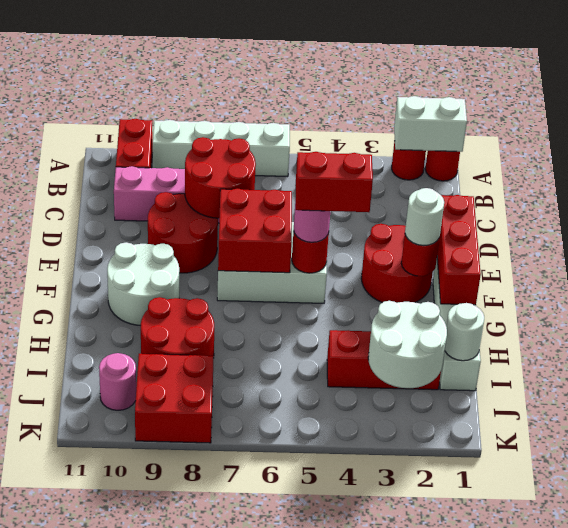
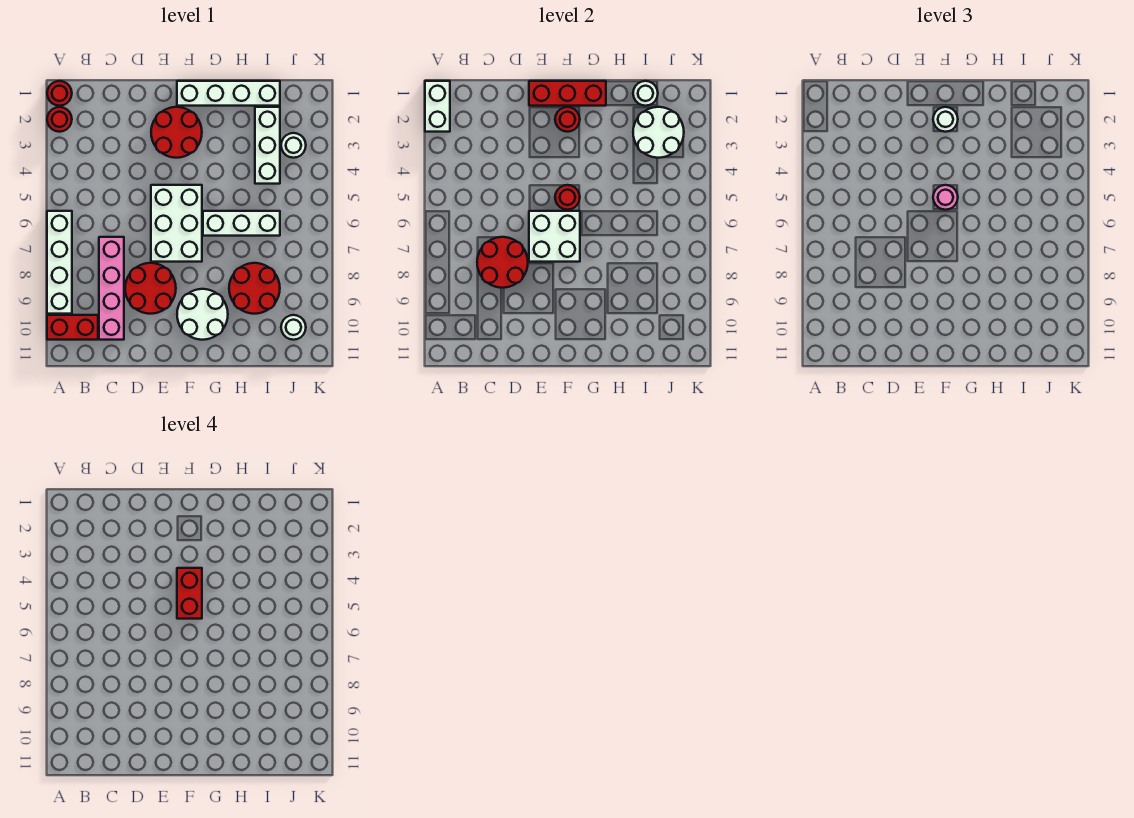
red brick E6:F7 level 2 -> white brick E6:F7 level 2
none -> white brick G6:I6 level 1
red brick I2:I4 level 1 -> white brick I2:I4 level 1
none -> white round brick J3 level 1
red brick J8:K9 level 1 -> none
pink round brick J10 level 1 -> white round brick J10 level 1

